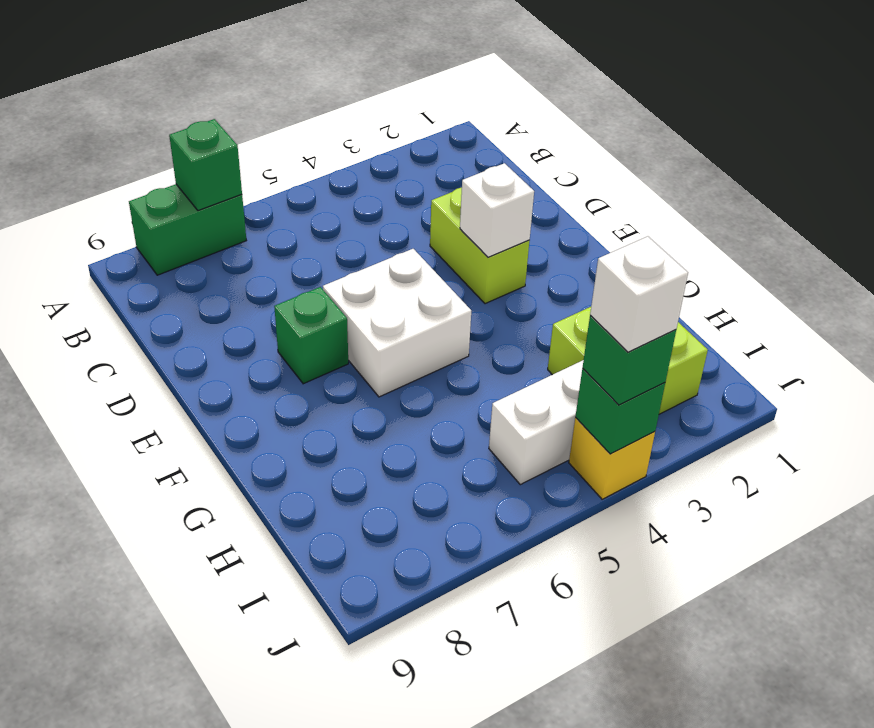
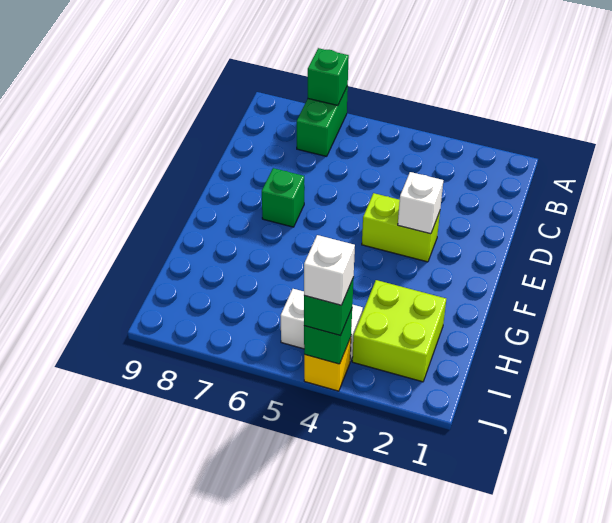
green brick A7:A8 level 1 -> green brick A7:B7 level 1
lime brick D3:E3 level 1 -> lime brick E3:E4 level 1
white brick E5:F6 level 1 -> none

